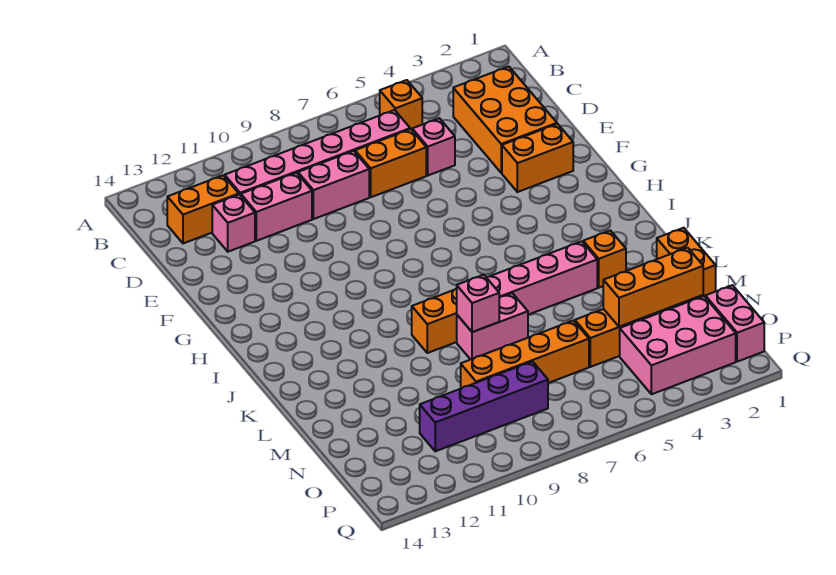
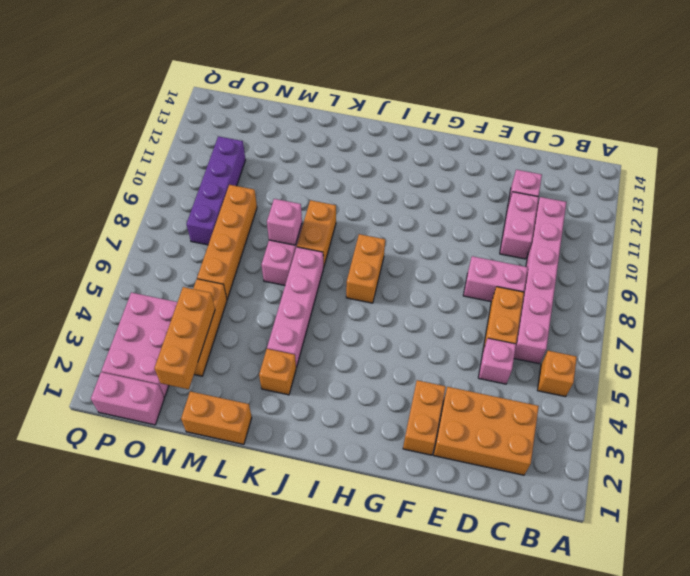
orange brick C12:C13 level 1 -> orange brick I7:I8 level 1
pink brick D8:D9 level 1 -> pink brick D8:E8 level 1

